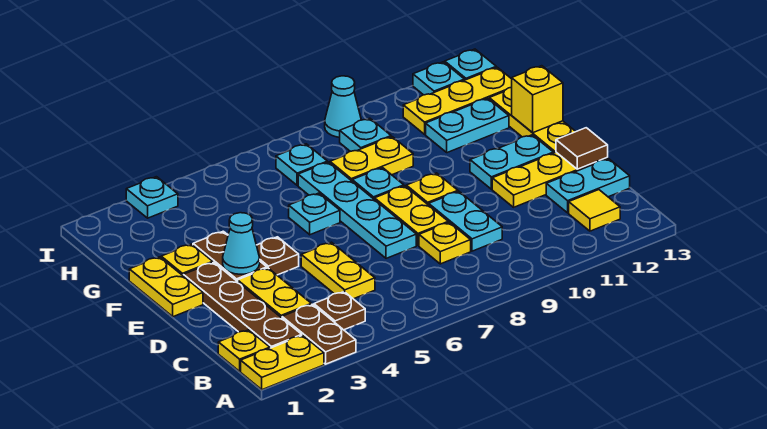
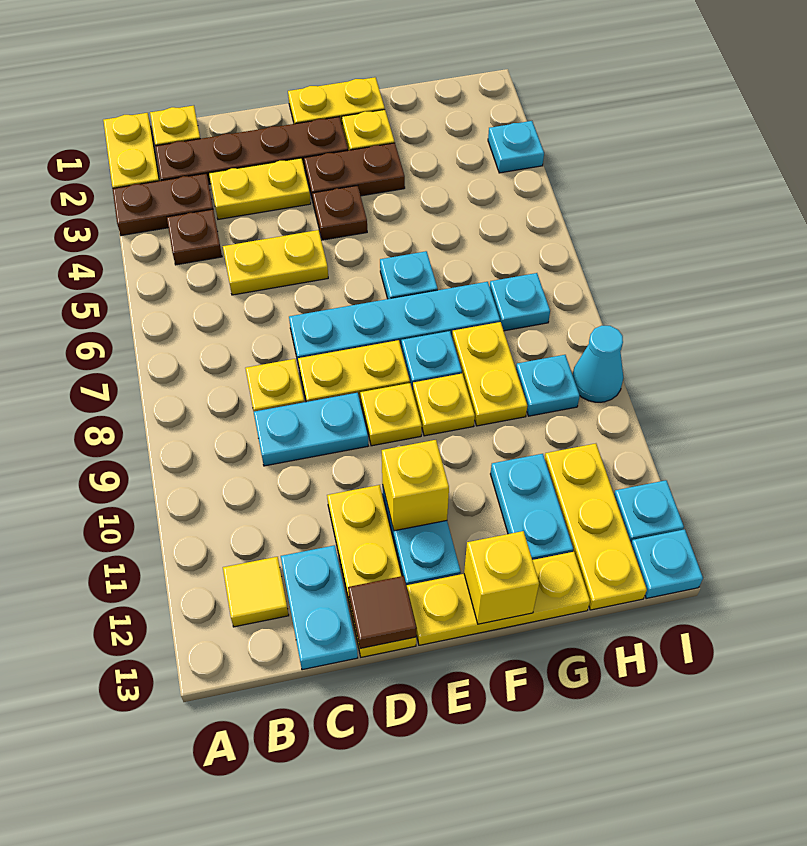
cyan cone E3 level 2 -> none
none -> yellow brick E11 level 2
none -> yellow plate F9 level 1

